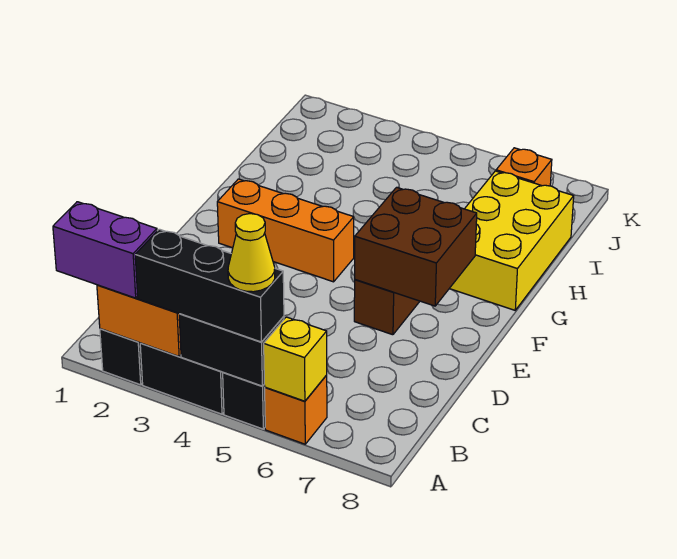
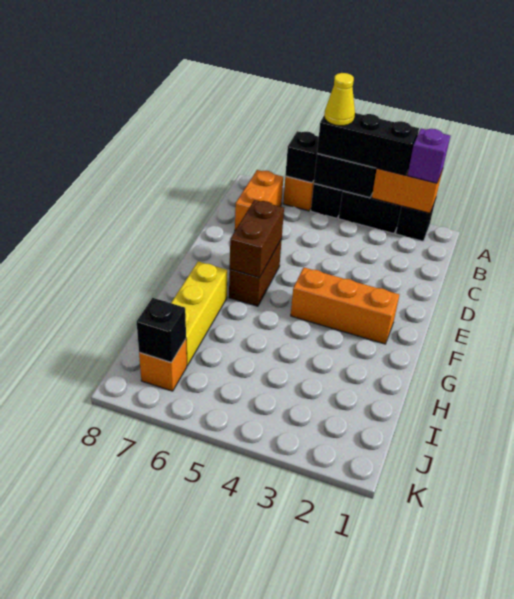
purple brick A1:A2 level 3 -> purple brick A2 level 3
yellow brick A6 level 2 -> black brick A6 level 2
none -> orange brick B7:C7 level 1
brown brick E6:F7 level 2 -> brown brick E6:F6 level 2
yellow brick G7:I8 level 1 -> yellow brick G7:I7 level 1
none -> black brick J7 level 2

